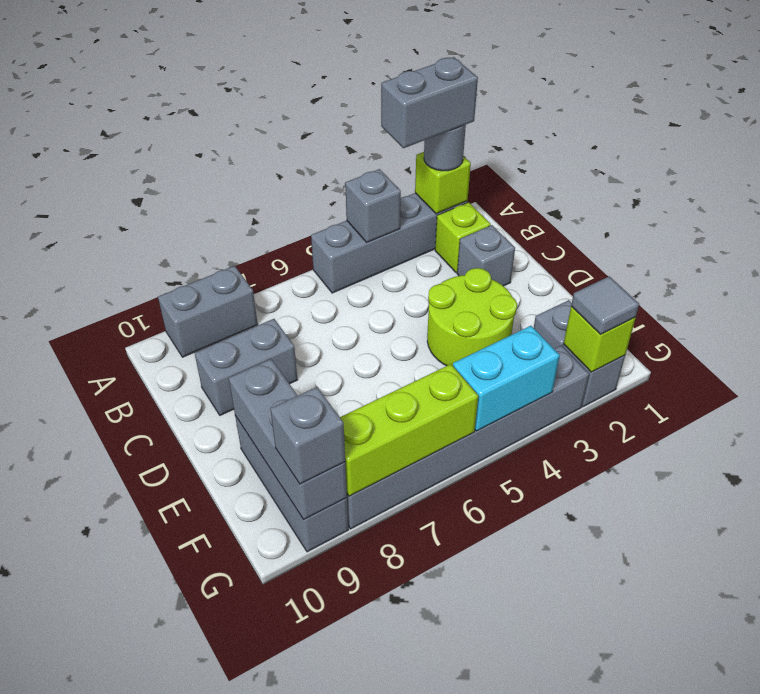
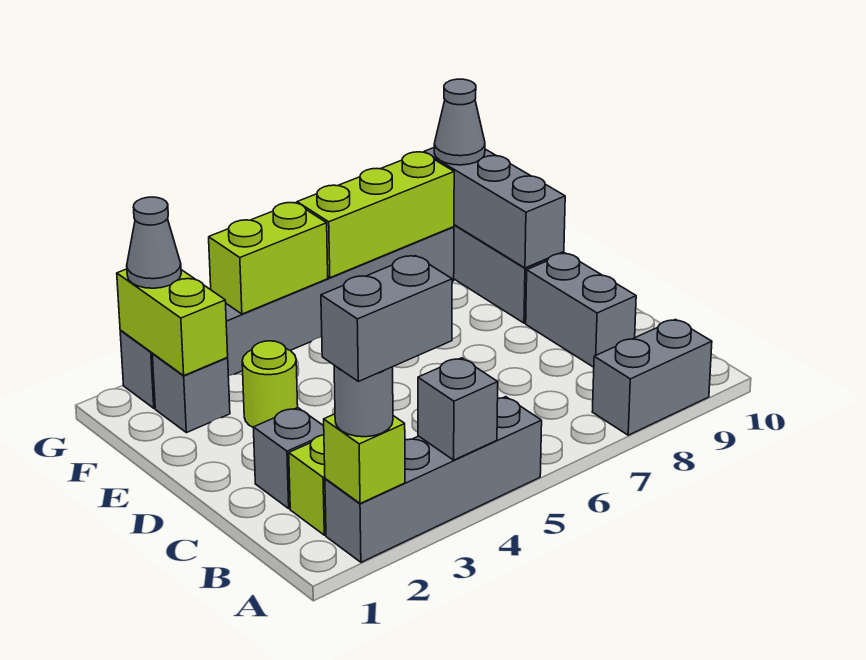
grey brick C8:C9 level 1 -> grey brick C9:D9 level 1
lime round brick D3:E4 level 1 -> lime round brick E3 level 1
lime brick G2 level 2 -> lime brick F2:G2 level 2
grey tile G2 level 3 -> grey cone G2 level 3
cyan brick G4:G5 level 2 -> lime brick G4:G5 level 2
grey brick G9 level 3 -> grey cone G9 level 3

